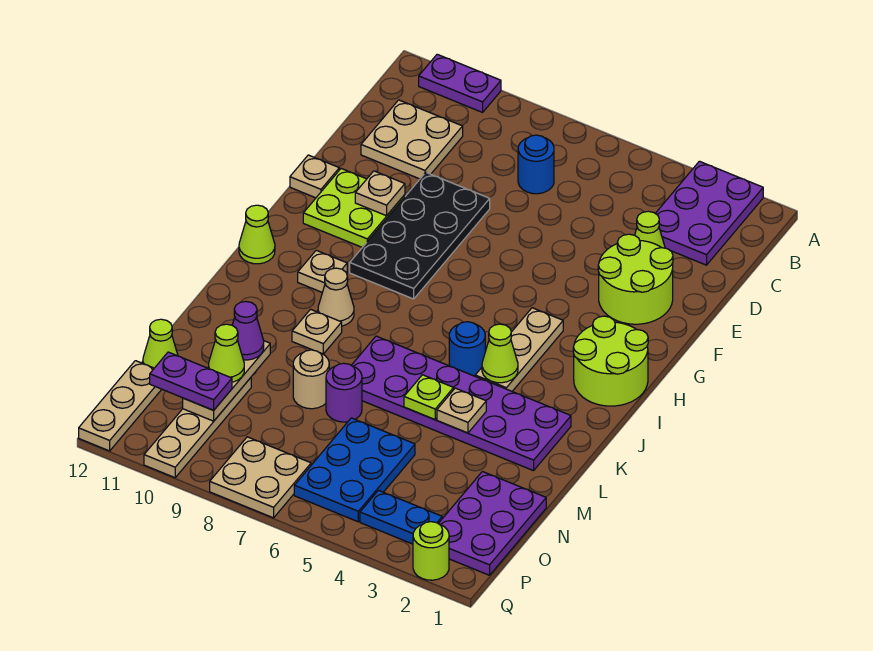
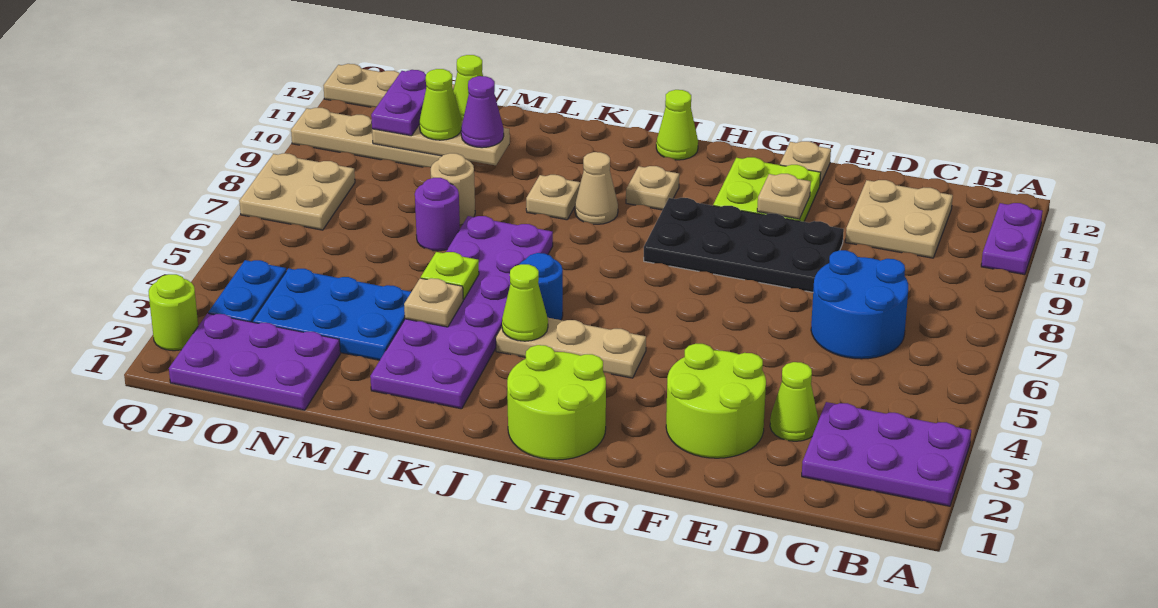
blue round brick C7 level 1 -> blue round brick C6:D7 level 1
blue plate N5:P6 level 1 -> blue plate M3:O4 level 1

